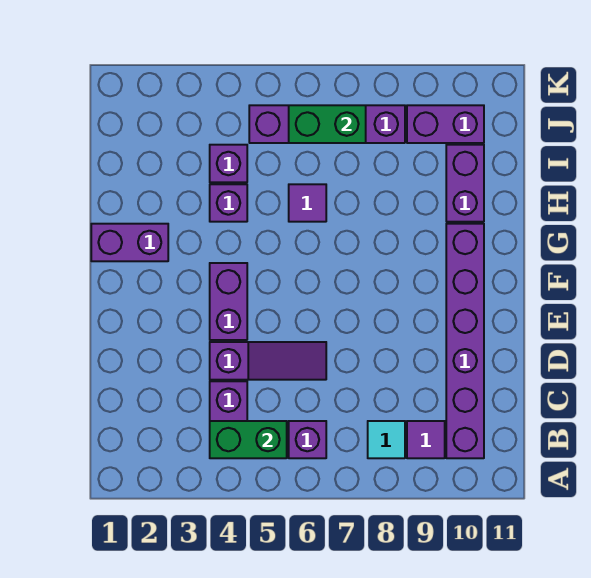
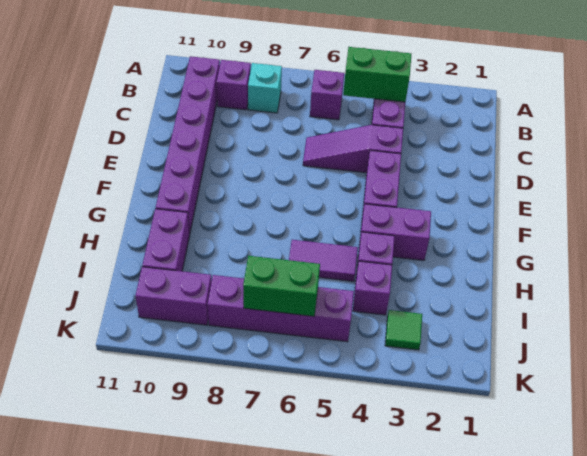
cyan tile B8 level 1 -> cyan brick B8 level 1
purple tile B9 level 1 -> purple brick B9 level 1
purple brick G1:G2 level 1 -> purple brick G3:G4 level 1
purple tile H6 level 1 -> purple tile H5:H6 level 1
none -> green tile J3 level 1

